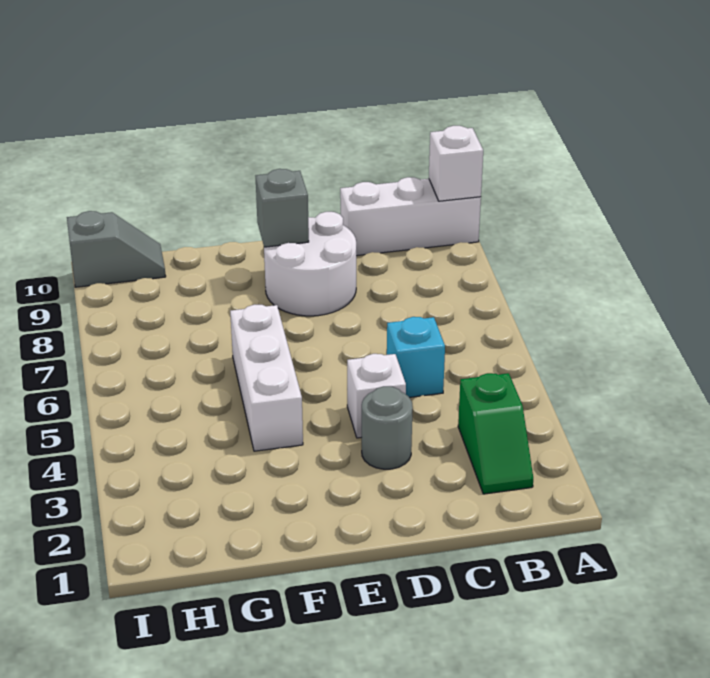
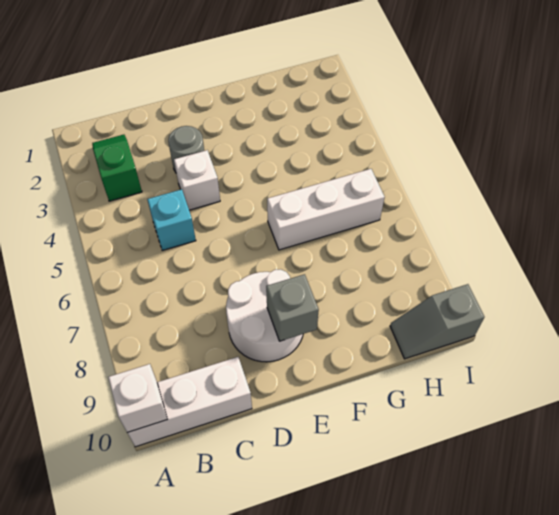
white brick F4:F6 level 1 -> white brick F6:H6 level 1

